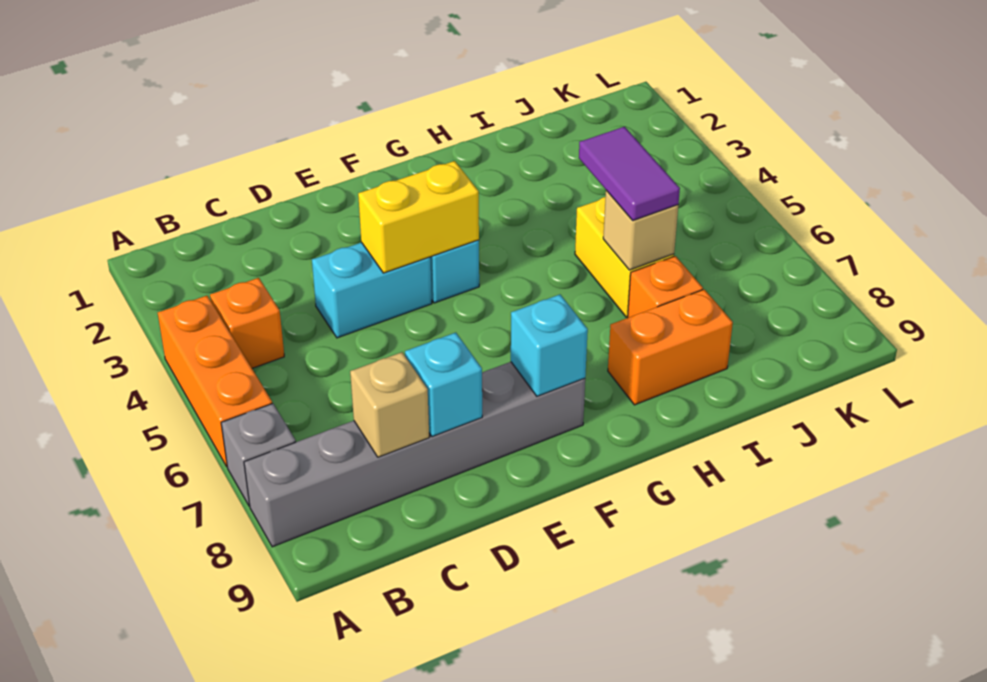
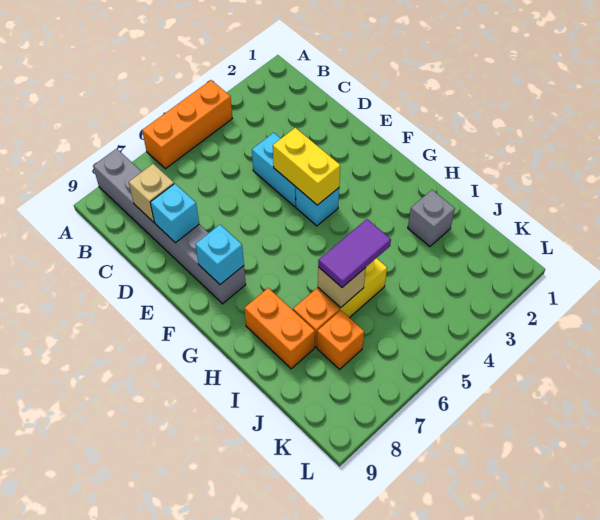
grey brick A7 level 1 -> grey brick I2 level 1
orange brick B4 level 1 -> orange brick J7 level 1

